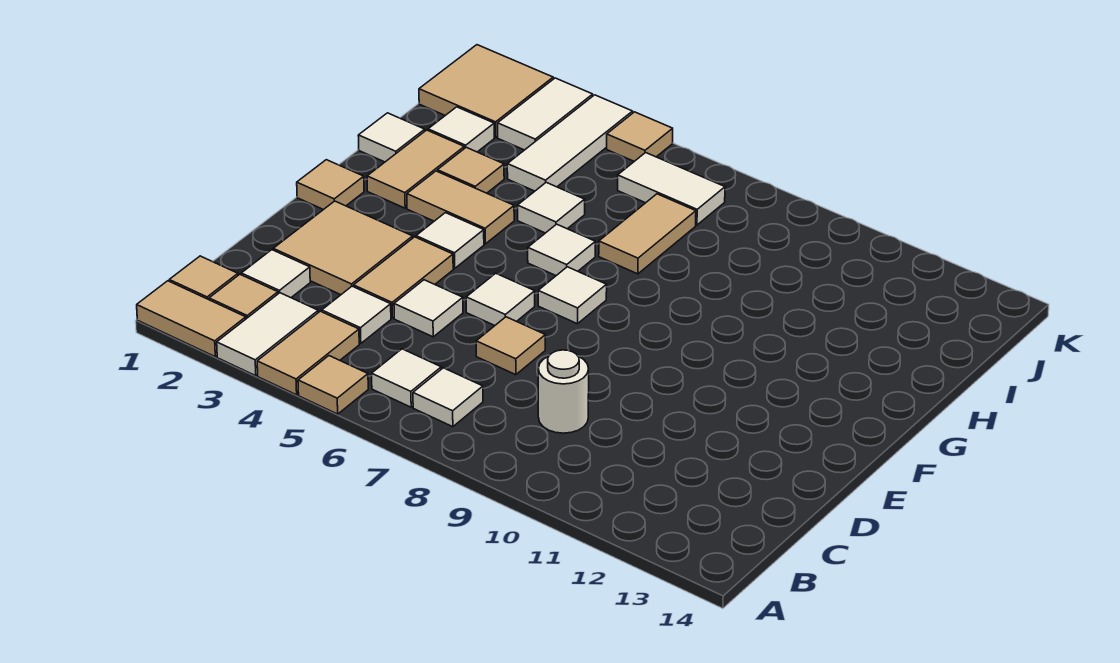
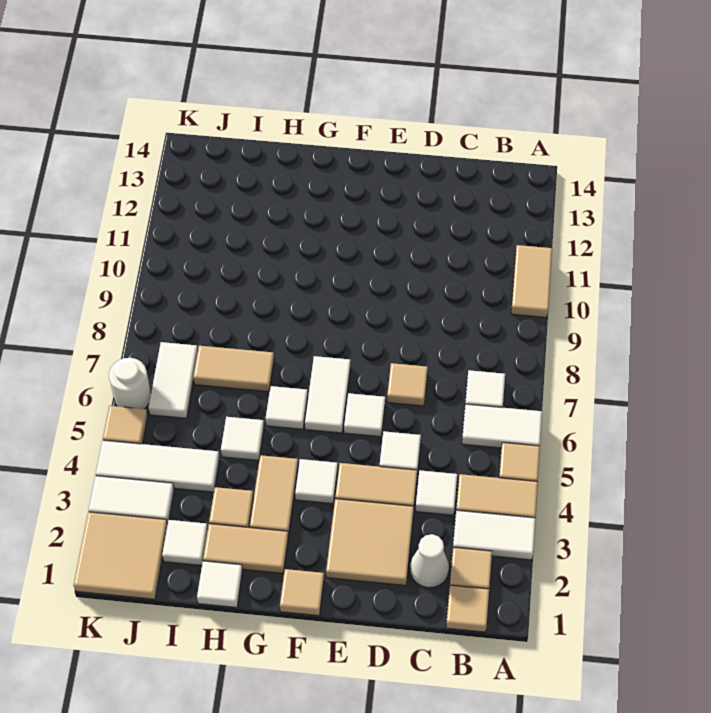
tan tile A1:A2 level 1 -> tan tile A10:A11 level 1
white tile B6 level 1 -> white tile A6:B6 level 1
white tile C2 level 1 -> white cone C2 level 1
white round brick C9 level 1 -> white round brick K6 level 1
white tile F7 level 1 -> white tile F6:F7 level 1

